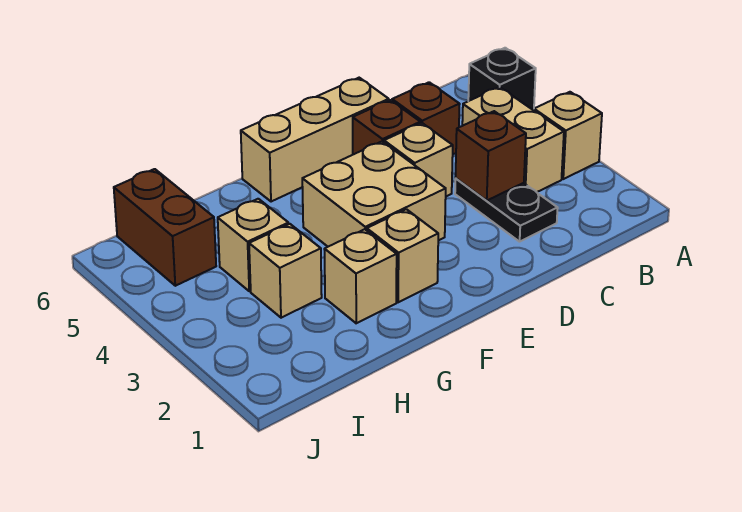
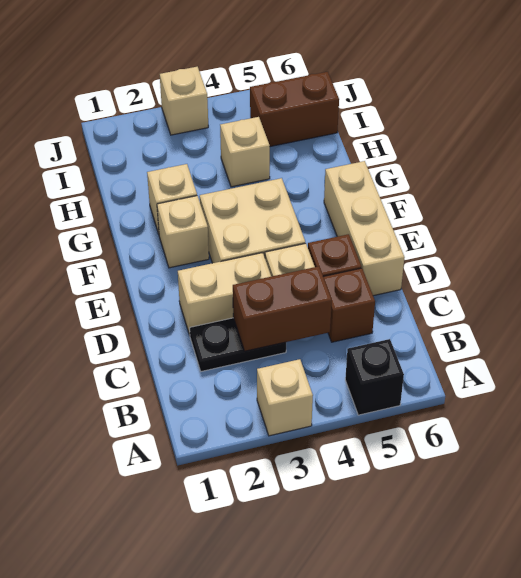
tan brick B3:B4 level 1 -> tan brick D2:D3 level 1
brown brick C3 level 2 -> brown brick C3:C4 level 2
tan brick H3 level 1 -> tan brick J3 level 1

